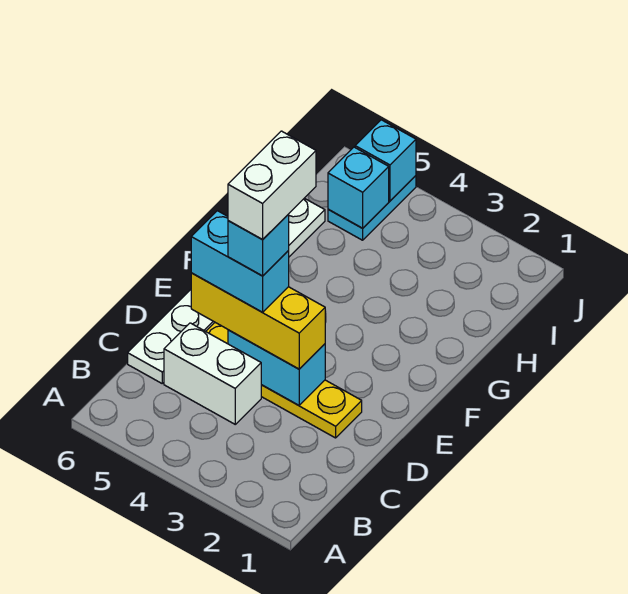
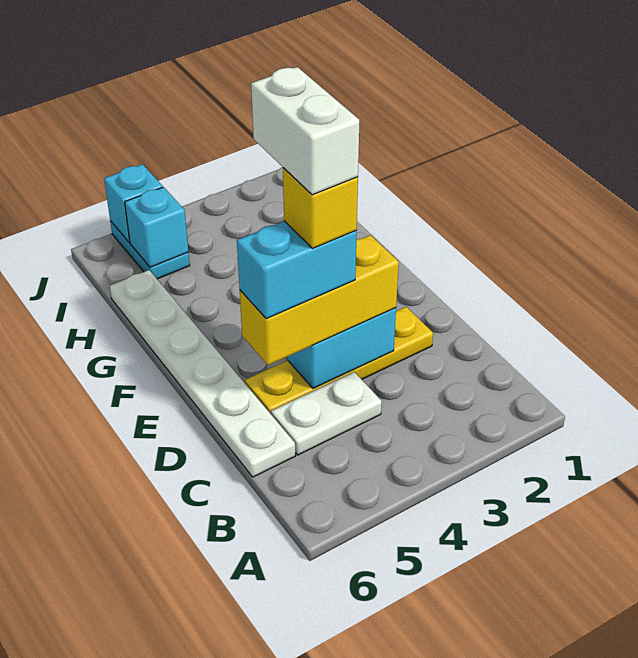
white brick C4:C5 level 1 -> white plate C4:C5 level 1
cyan brick D4 level 5 -> yellow brick D4 level 5

